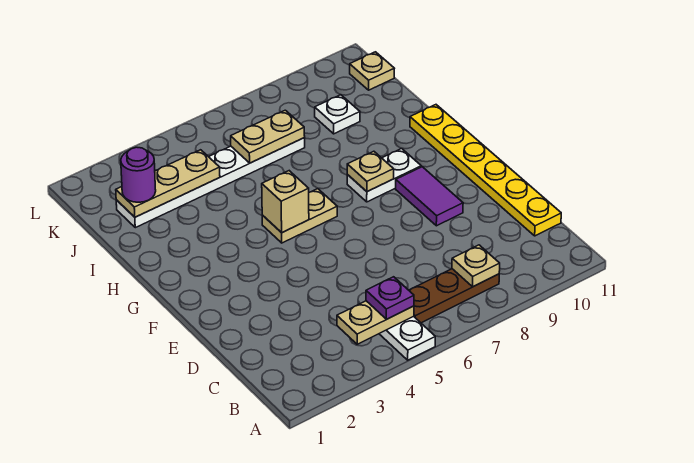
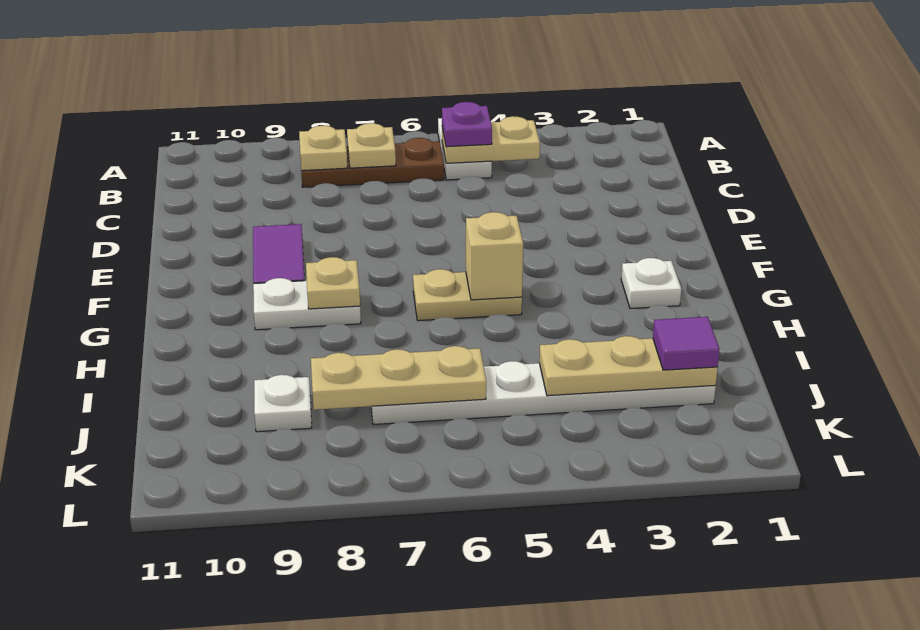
yellow plate C11:H11 level 1 -> none
none -> white plate G2 level 1
purple round brick J2 level 3 -> purple tile J2 level 3
tan plate J6:J7 level 2 -> tan plate J6:J8 level 2
tan plate K11 level 1 -> tan plate B7 level 2

